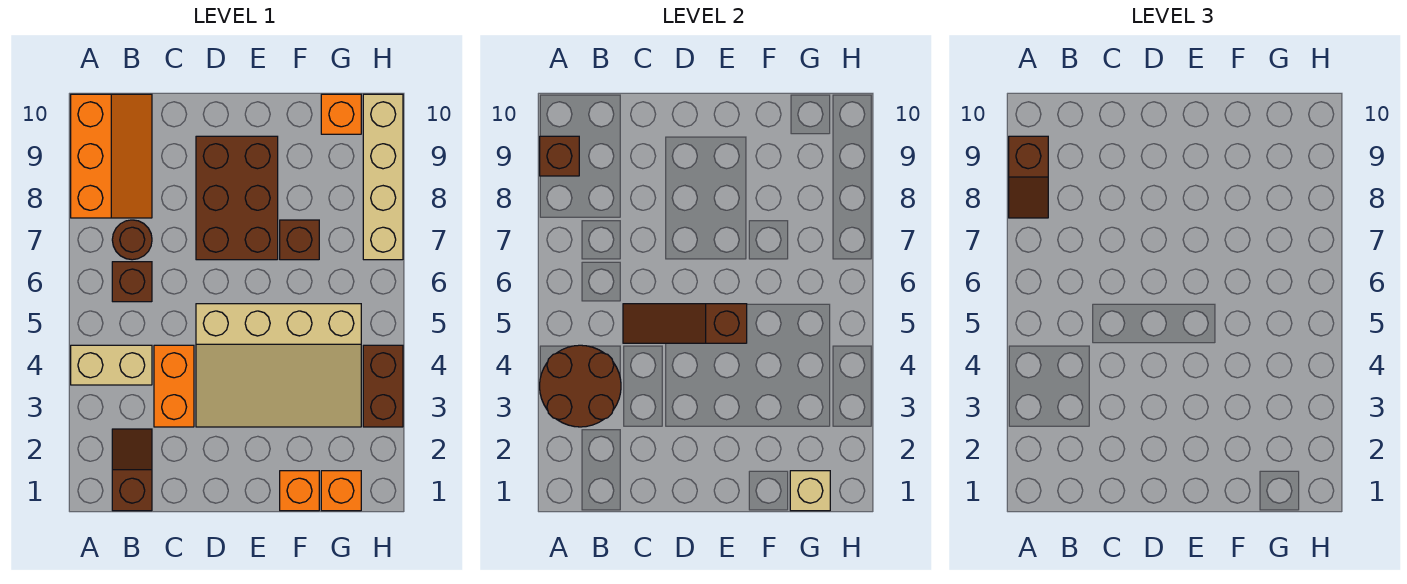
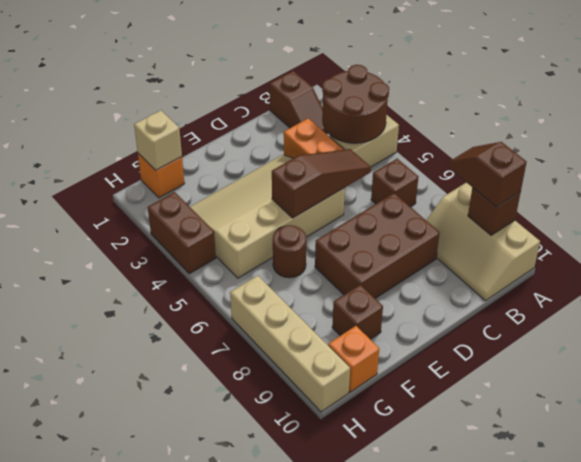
orange slope A8:B10 level 1 top A -> tan slope A8:B10 level 1 top A
brown round brick B7 level 1 -> brown round brick F6 level 1
brown brick D7:E9 level 1 -> brown brick C7:E8 level 1
orange brick F1 level 1 -> none
brown brick F7 level 1 -> brown brick F9 level 1

